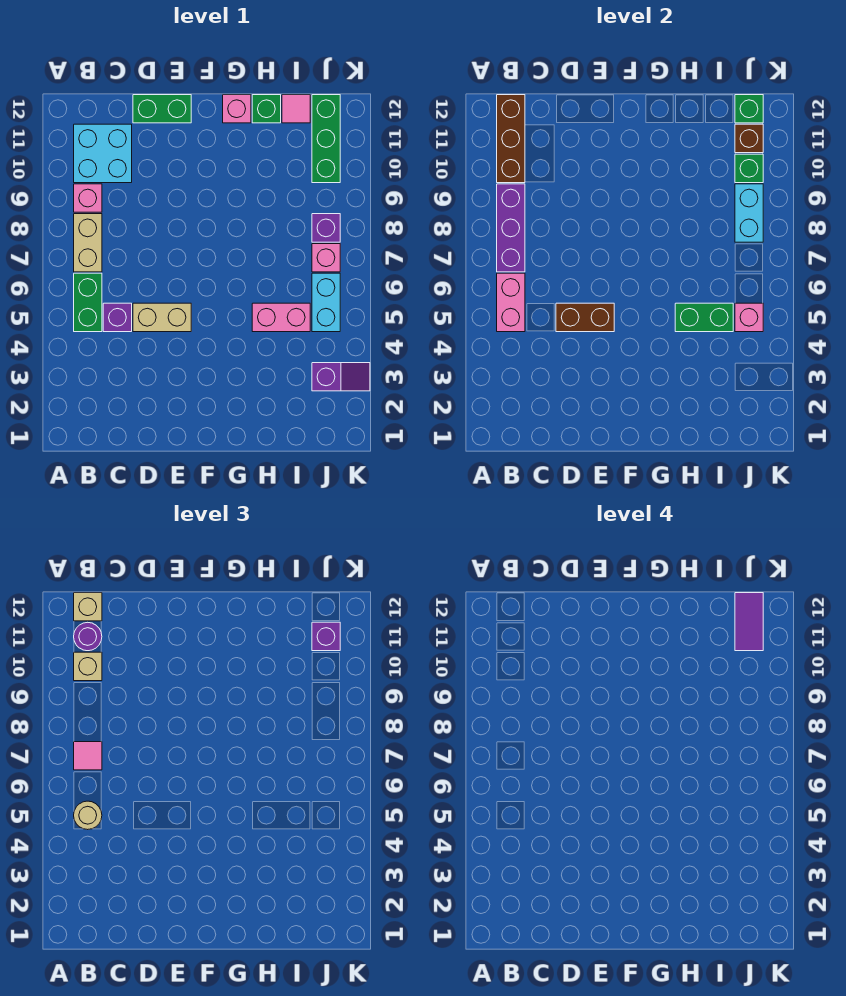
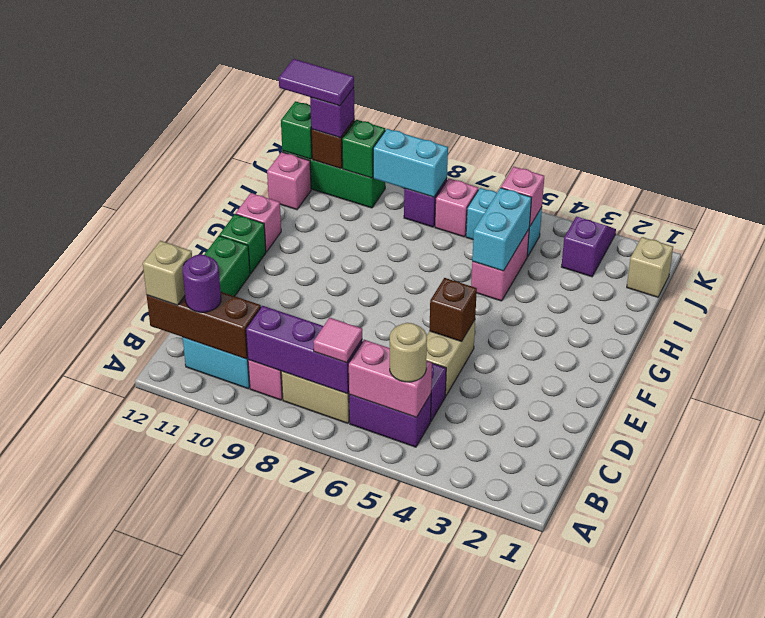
green brick B5:B6 level 1 -> purple brick B5:B6 level 1
tan brick B10 level 3 -> tan brick J1 level 1
brown brick D5:E5 level 2 -> brown brick E5 level 2
green brick H5:I5 level 2 -> cyan brick H5:I5 level 2
green brick H12 level 1 -> green brick F12 level 1
pink tile I12 level 1 -> pink brick I12 level 1

